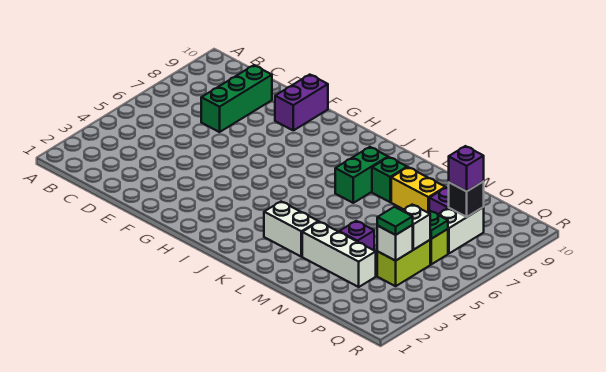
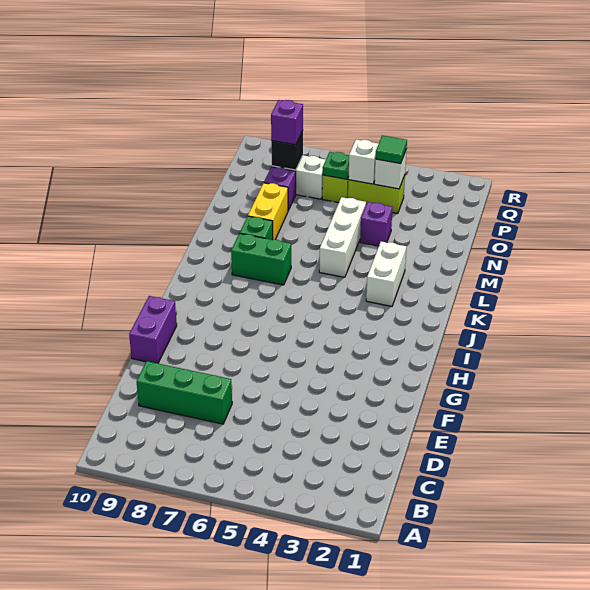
purple brick F9:F10 level 1 -> purple brick F10:G10 level 1
white brick M3:O3 level 1 -> white brick L5:N5 level 1

